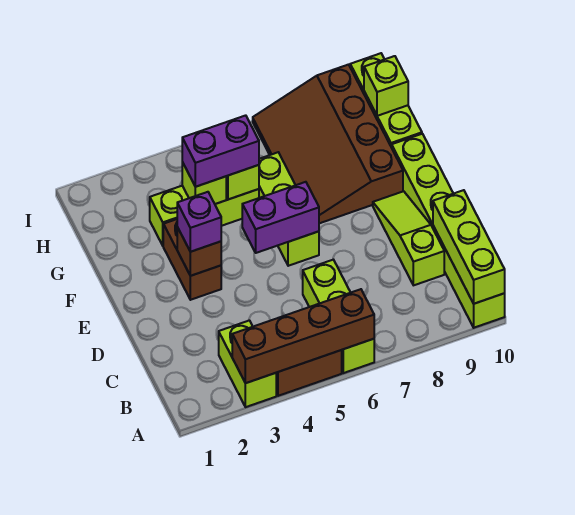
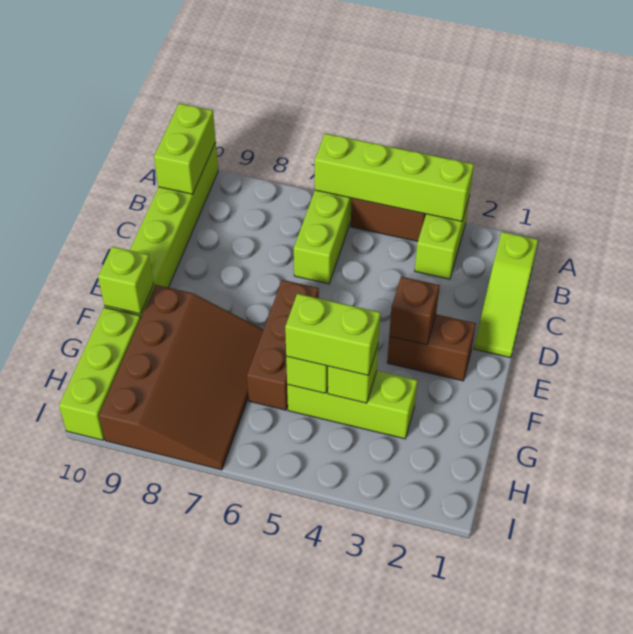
brown brick A3:A6 level 2 -> lime brick A3:A6 level 2
lime brick A10:C10 level 2 -> lime brick A10:B10 level 2
lime slope C9:E9 level 1 top C -> lime slope B1:D1 level 1 top B
brown brick E3:F3 level 1 -> brown brick E2:E3 level 1
purple brick E3 level 3 -> none
purple brick E5:E6 level 2 -> none
lime brick E6:G6 level 1 -> brown brick E6:G6 level 1
purple brick G4:G5 level 3 -> lime brick G4:G5 level 3
lime brick H10 level 2 -> lime brick F10 level 2

